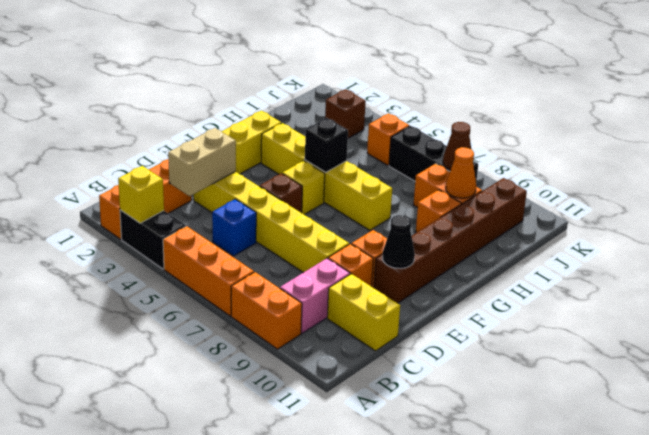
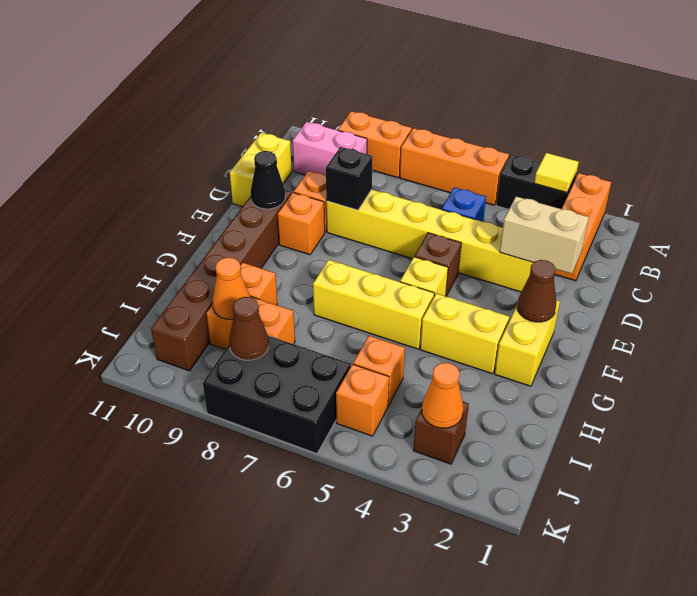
yellow brick A3 level 2 -> yellow tile A3 level 2
pink brick B9:C9 level 1 -> pink brick B9:B10 level 1
tan brick C3:D3 level 2 -> tan brick D2:D3 level 2
yellow brick C10:C11 level 1 -> yellow brick C11:D11 level 1
none -> brown cone F2 level 2
black brick G5 level 2 -> black brick D8 level 2
none -> orange brick I5 level 1
none -> orange cone J3 level 2
black brick J6:J8 level 1 -> black brick J6:K8 level 1

